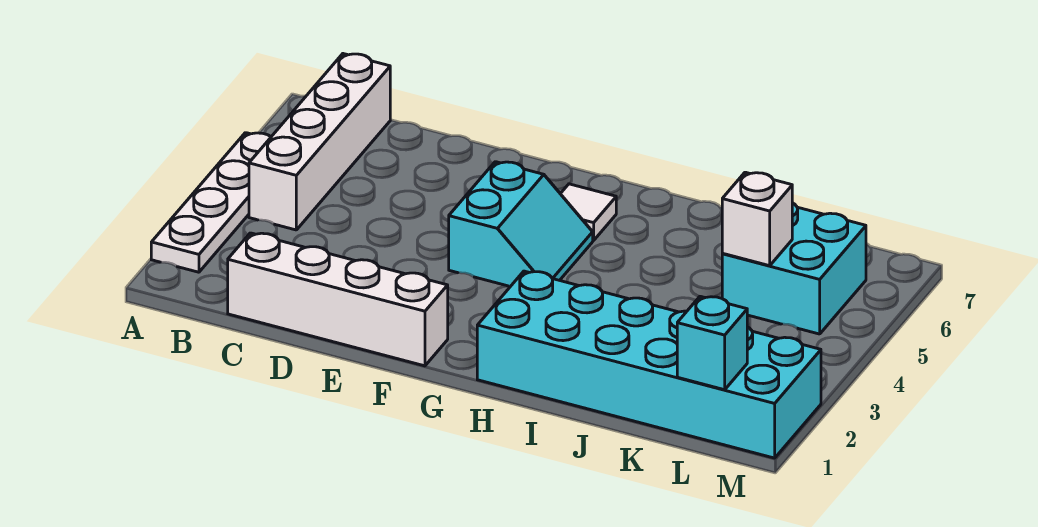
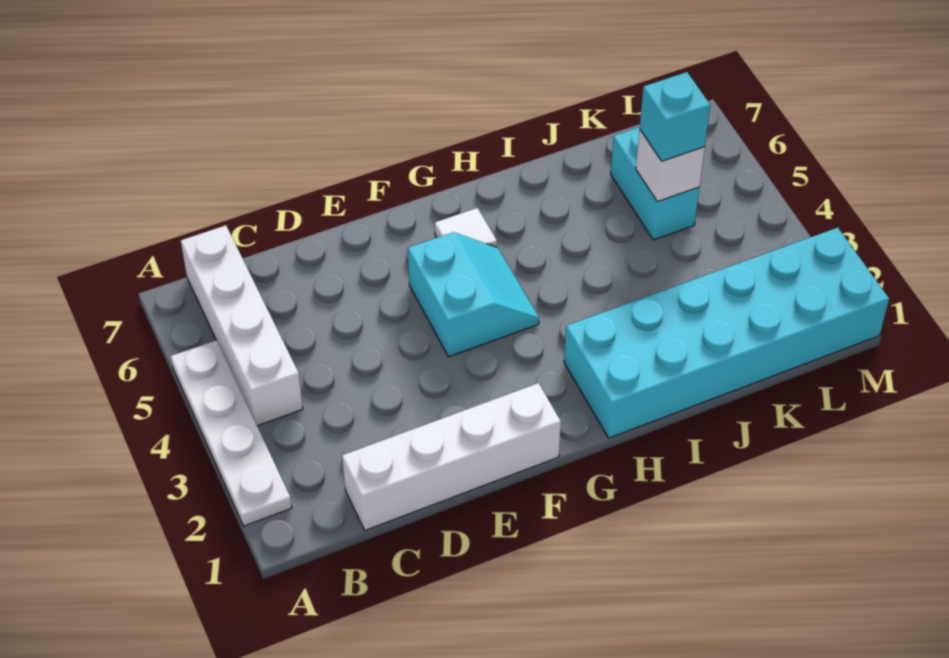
cyan brick K5:L6 level 1 -> cyan brick K5:K6 level 1
cyan brick L1 level 2 -> cyan brick K5 level 3

